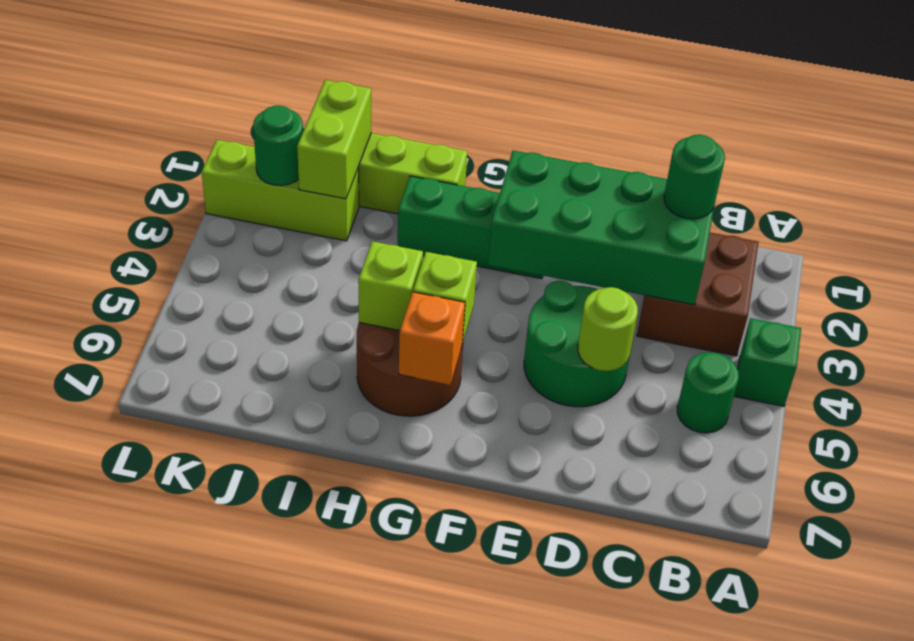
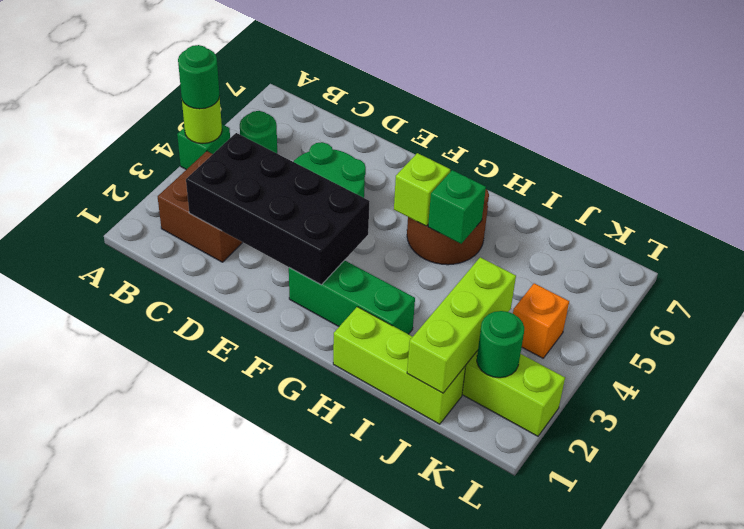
green brick C2:F3 level 2 -> black brick C2:F3 level 2
green round brick C2 level 3 -> green round brick A4 level 3
lime round brick D5 level 2 -> lime round brick A4 level 2
orange brick G6 level 2 -> orange brick K4 level 1
lime brick H5 level 2 -> green brick H5 level 2
lime brick J1:J2 level 2 -> lime brick J1:J3 level 2

